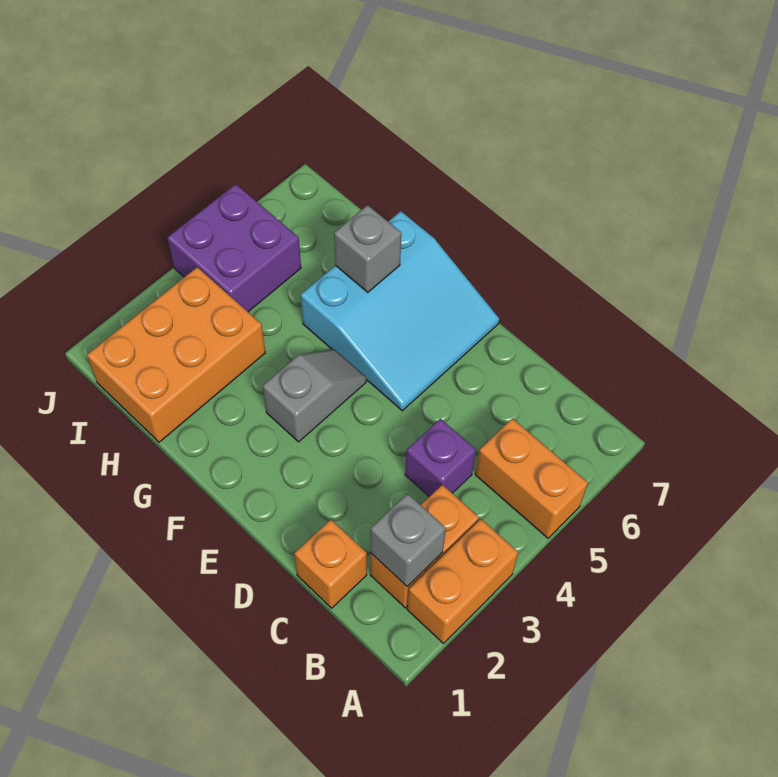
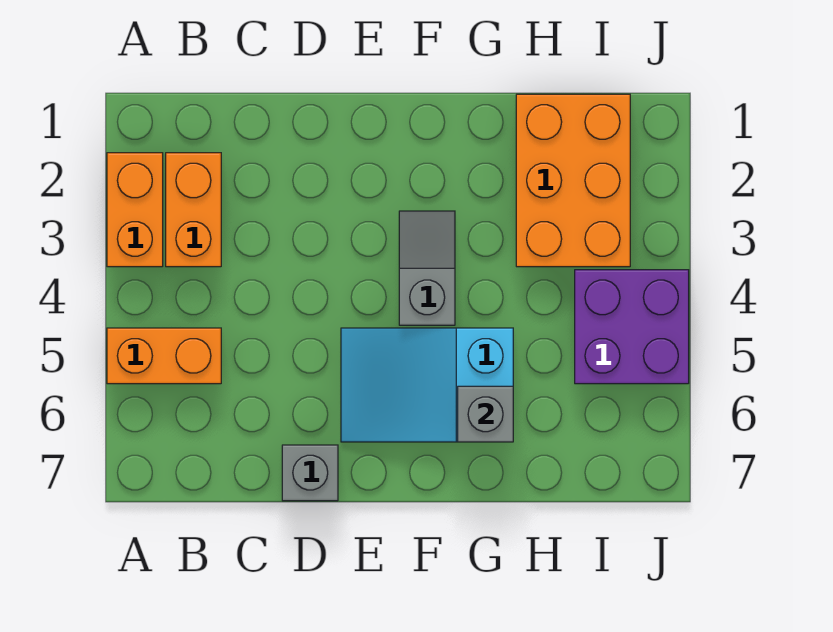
grey brick B2 level 2 -> grey brick D7 level 1
orange brick C1 level 1 -> none
purple brick C4 level 1 -> none
cyan slope E5:G7 level 1 top G -> cyan slope E5:G6 level 1 top G
grey slope F3:F4 level 1 top 3 -> grey slope F3:F4 level 1 top 4

